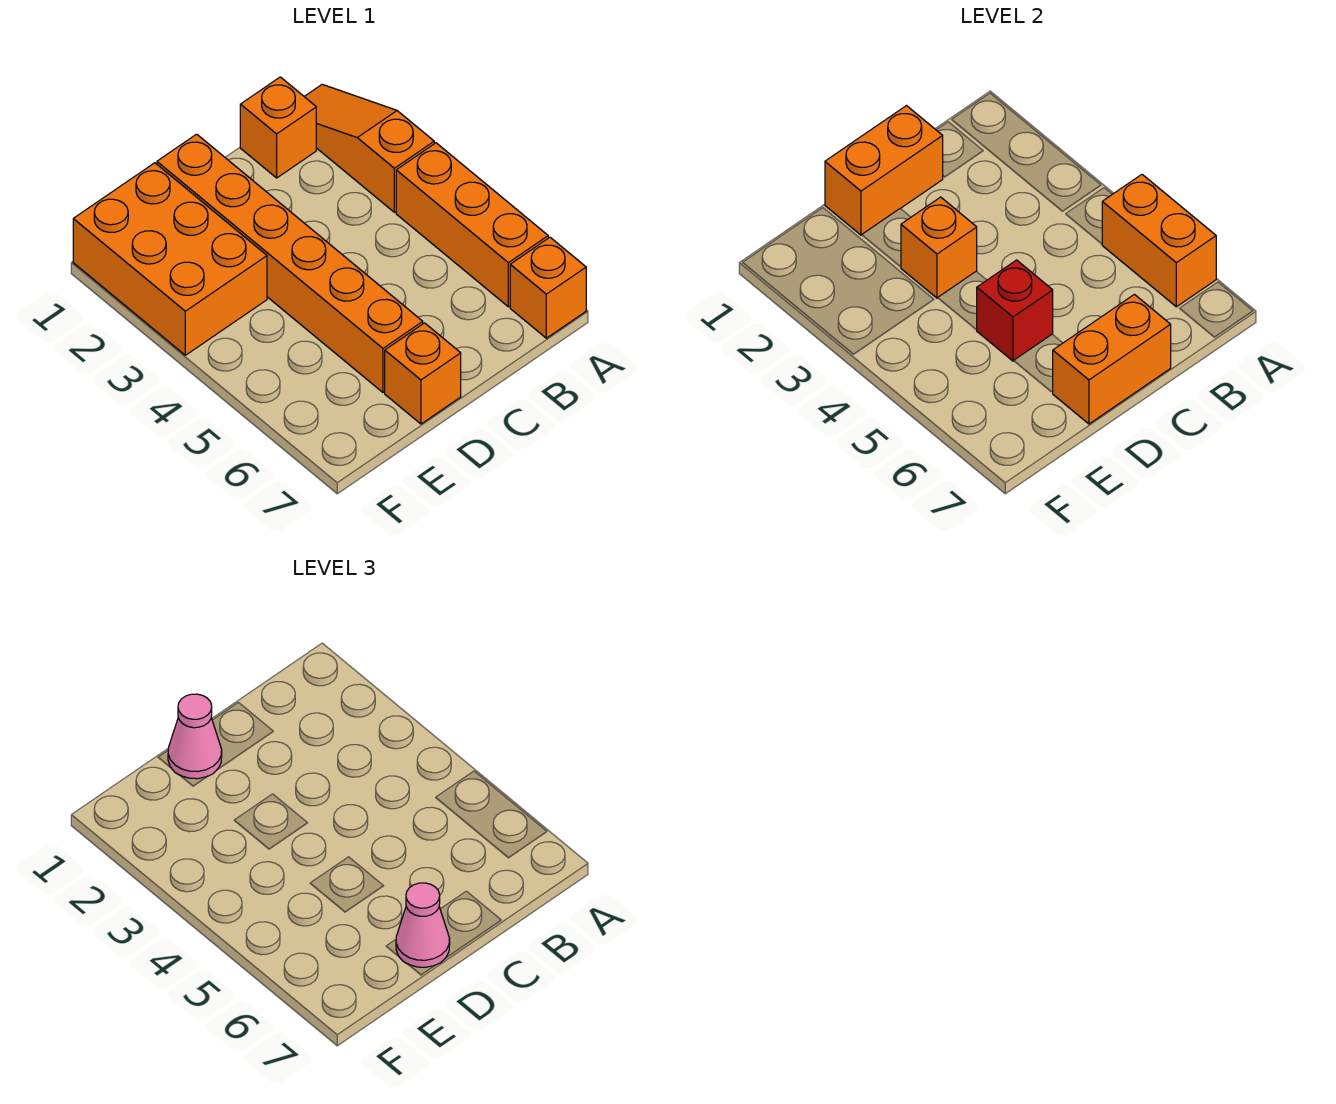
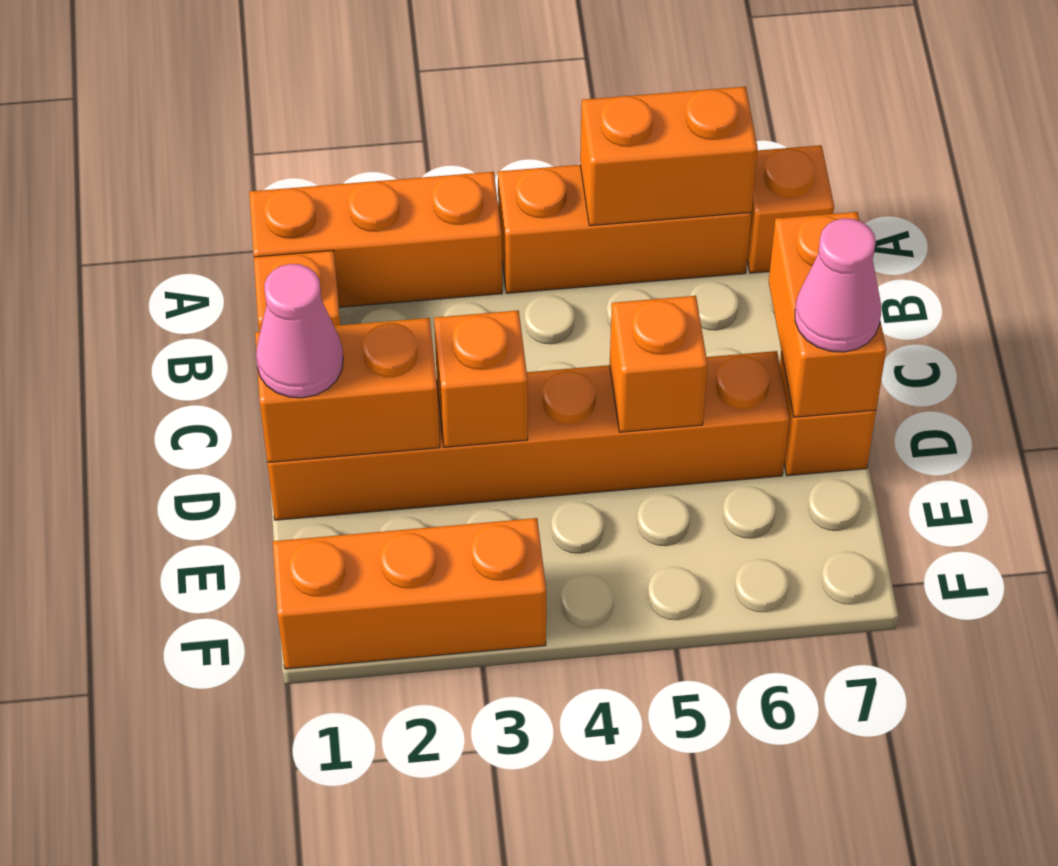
orange slope A1:A3 level 1 top 3 -> orange brick A1:A3 level 1
orange brick C1:D1 level 2 -> orange brick D1:D2 level 2
red brick D5 level 2 -> orange brick D5 level 2
orange brick E1:F3 level 1 -> orange brick F1:F3 level 1

